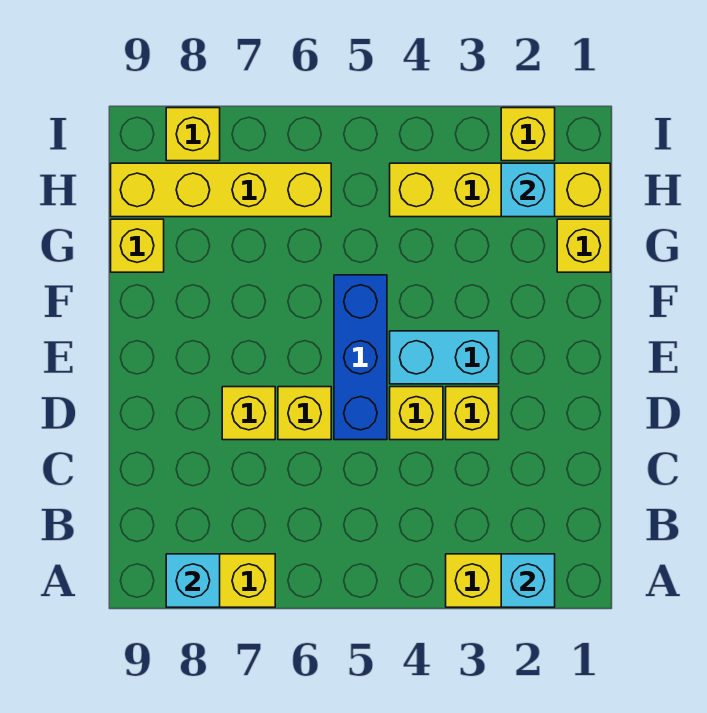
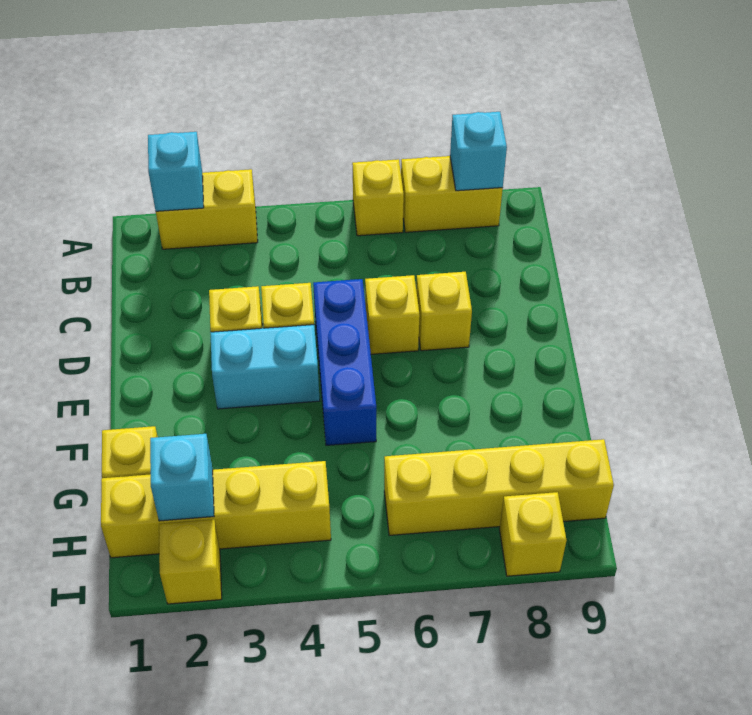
yellow brick G9 level 1 -> yellow brick A6 level 1

